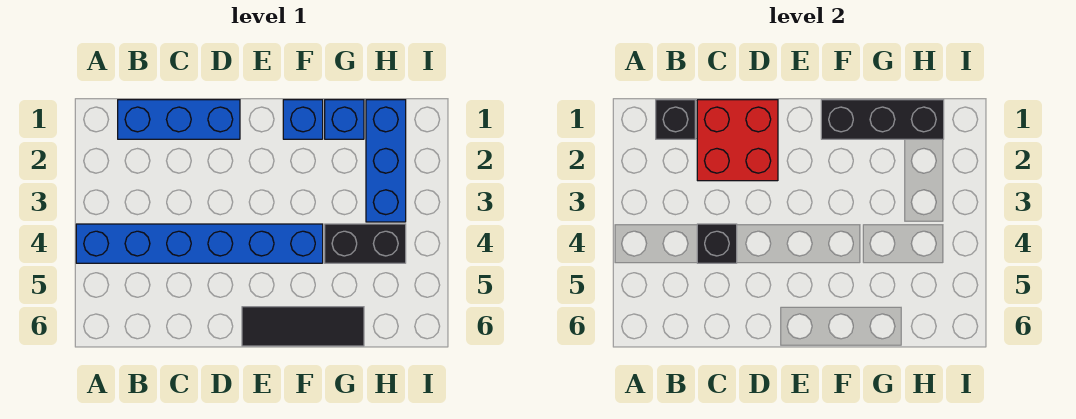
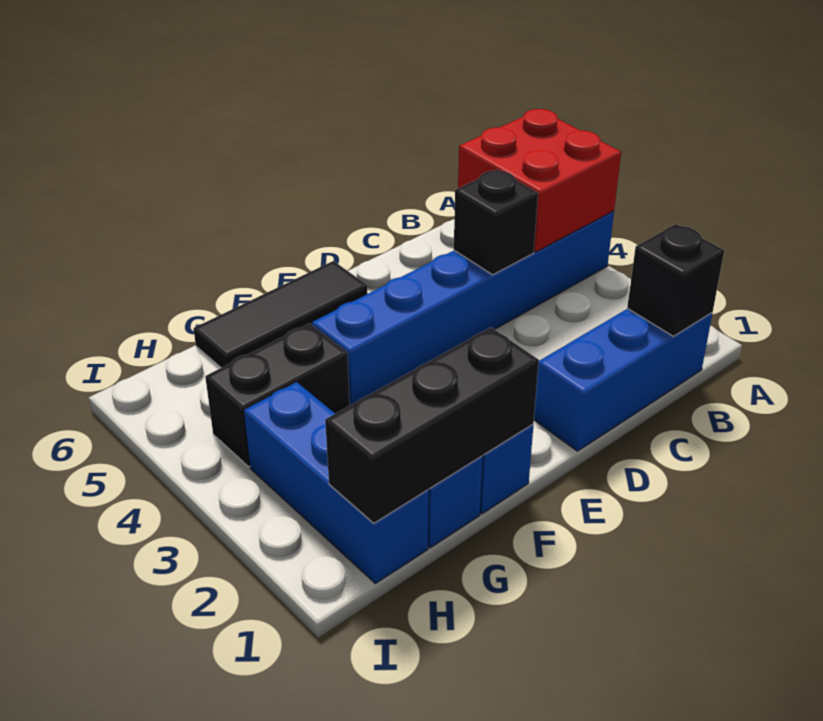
red brick C1:D2 level 2 -> red brick A4:B5 level 2

